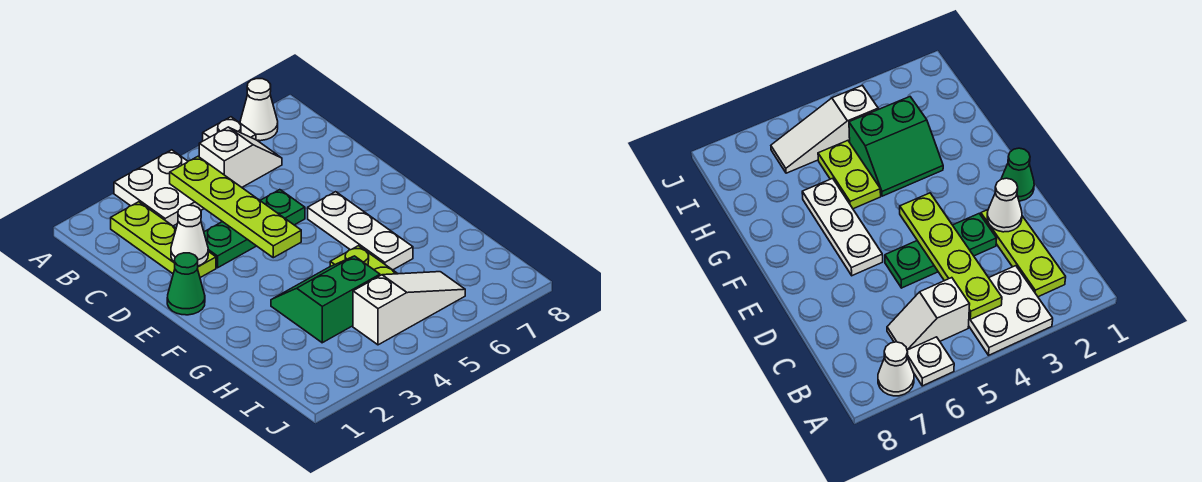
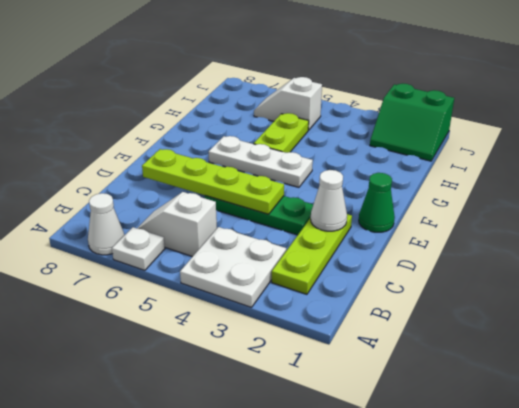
lime plate B4:E4 level 2 -> lime plate D4:D7 level 2
white plate E6:G6 level 1 -> white plate F4:F6 level 1
green slope G3:H4 level 1 top H -> green slope I1:J2 level 1 top J
white slope I4:I6 level 1 top 4 -> white slope I5:I6 level 1 top 5

